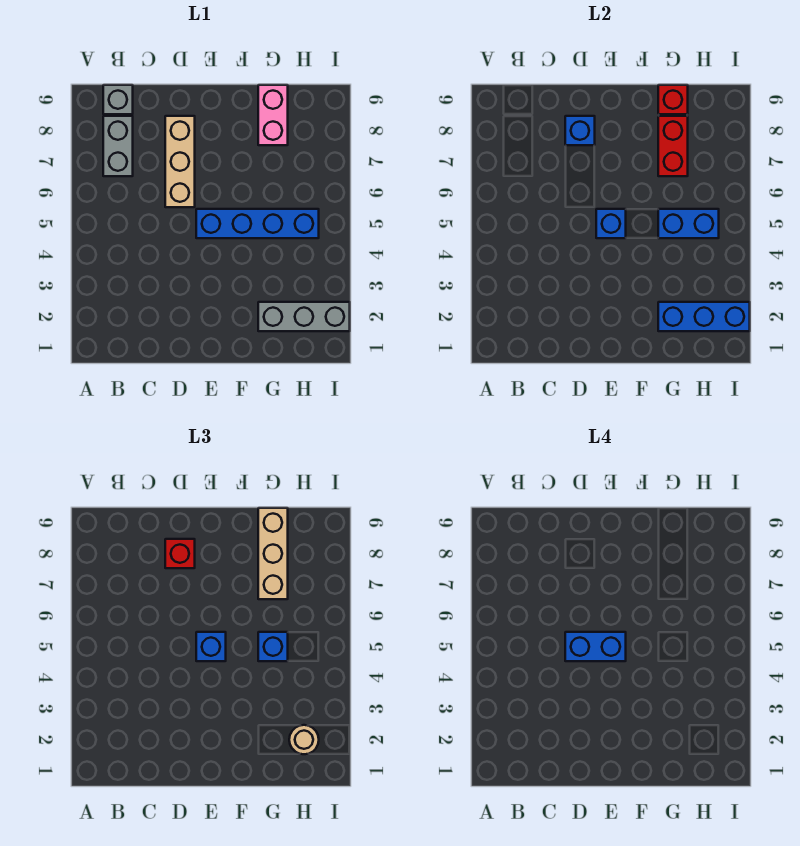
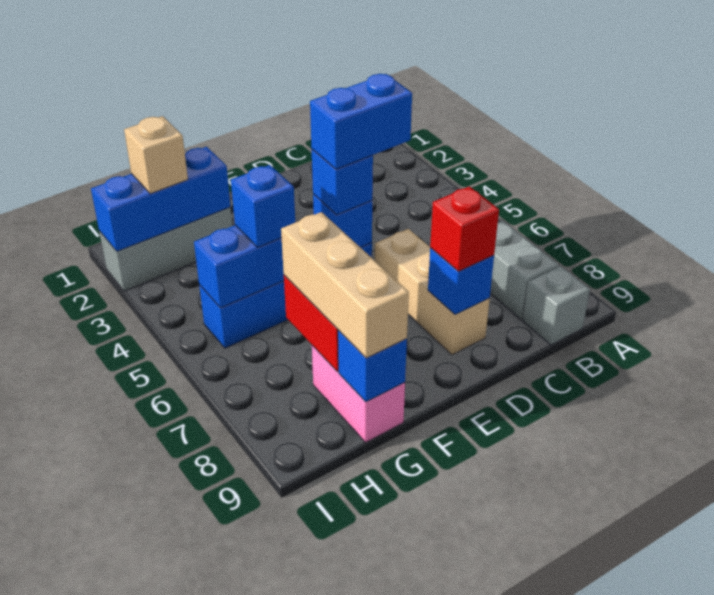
red brick G9 level 2 -> blue brick G9 level 2
tan round brick H2 level 3 -> tan brick H2 level 3

